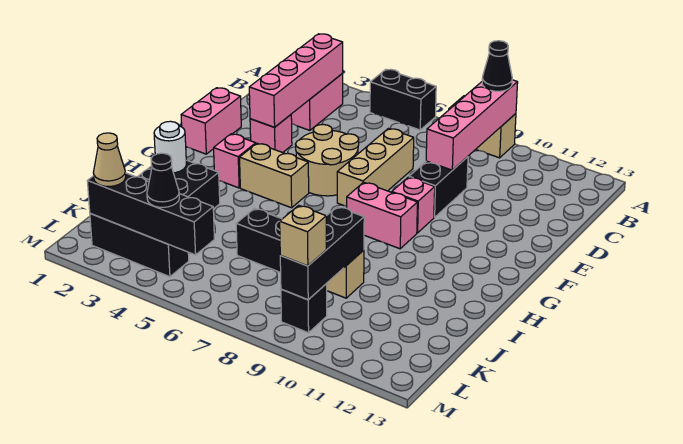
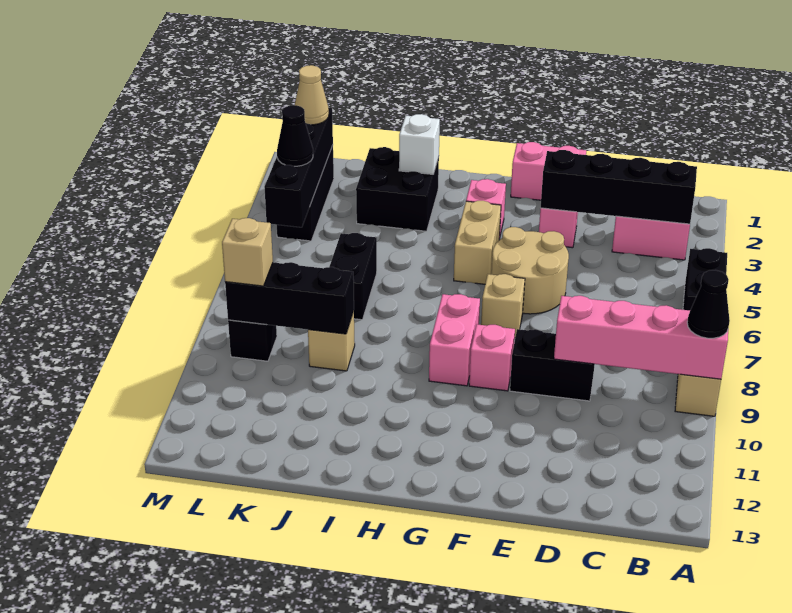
pink brick B3:E3 level 2 -> black brick B3:E3 level 2
tan brick D7:F7 level 1 -> tan brick F7 level 1
white round brick I2 level 2 -> white brick I2 level 2

